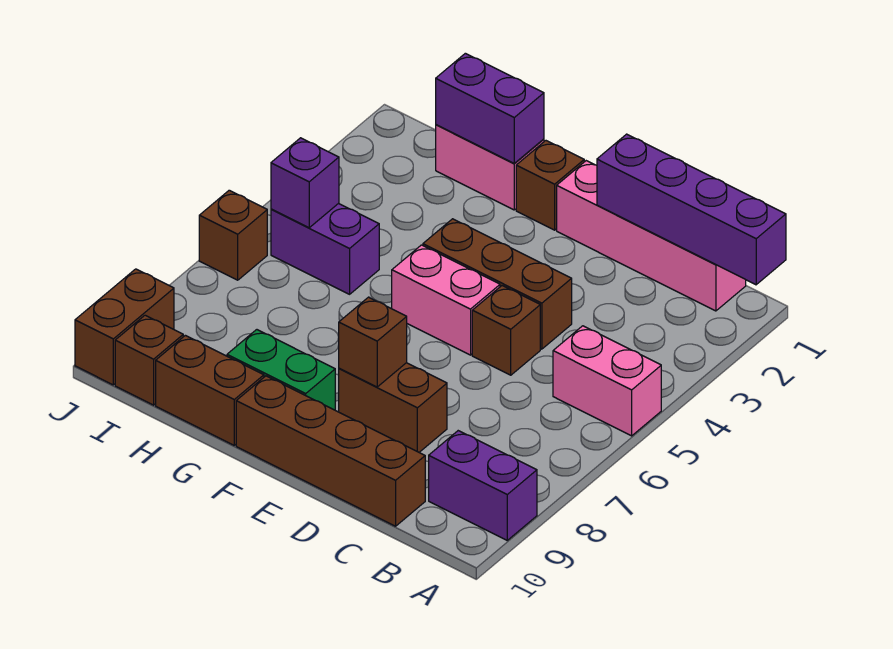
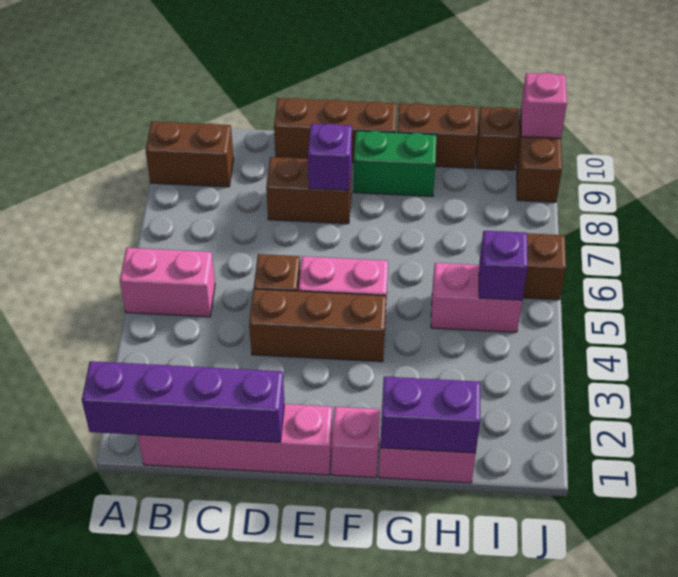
purple brick A9:B9 level 1 -> brown brick A9:B9 level 1
brown brick C10:F10 level 1 -> brown brick D10:F10 level 1
brown brick E8 level 2 -> purple brick E8 level 2
brown brick F1 level 1 -> pink brick F1 level 1
purple brick H5:I5 level 1 -> pink brick H5:I5 level 1
none -> pink brick J10 level 2

